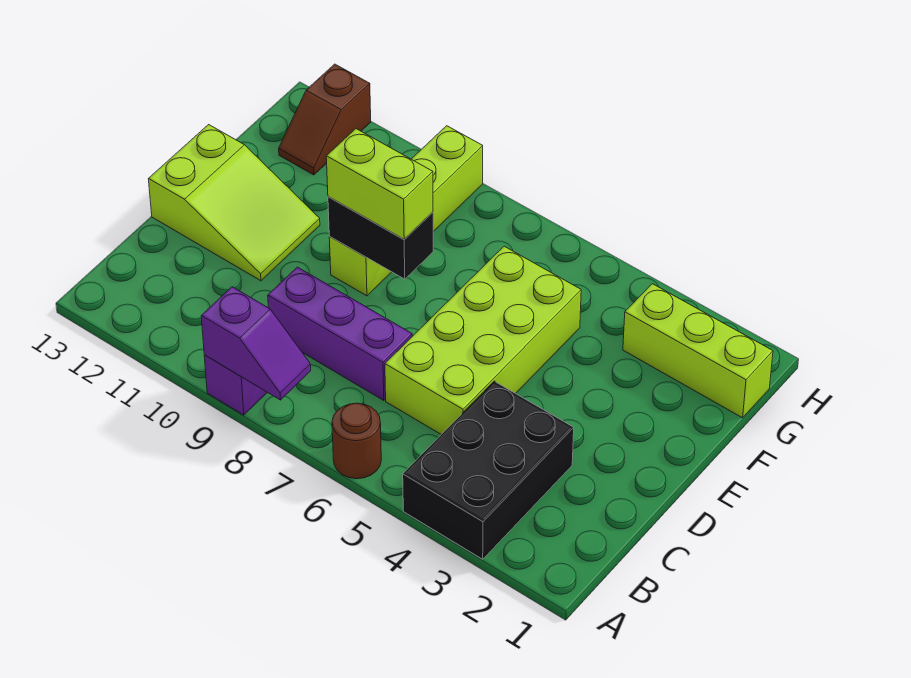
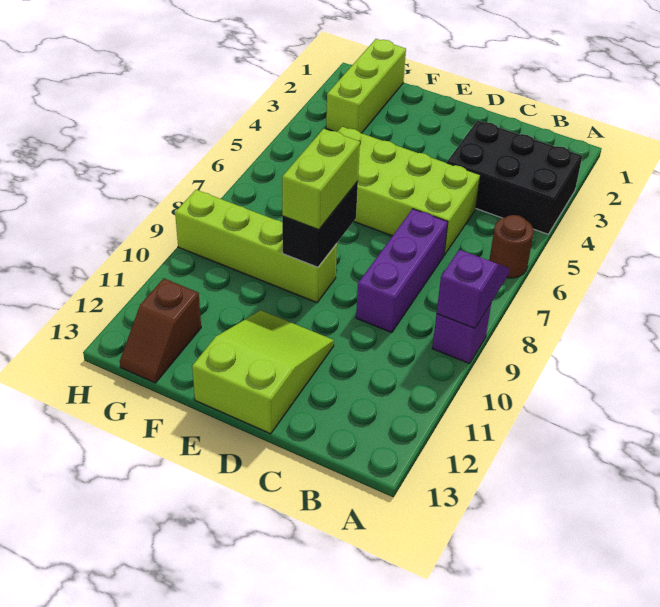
brown slope G12:H12 level 1 top H -> brown slope G12:G13 level 1 top 12

